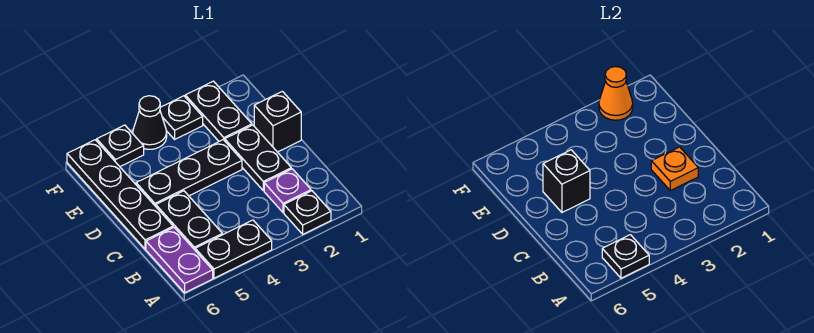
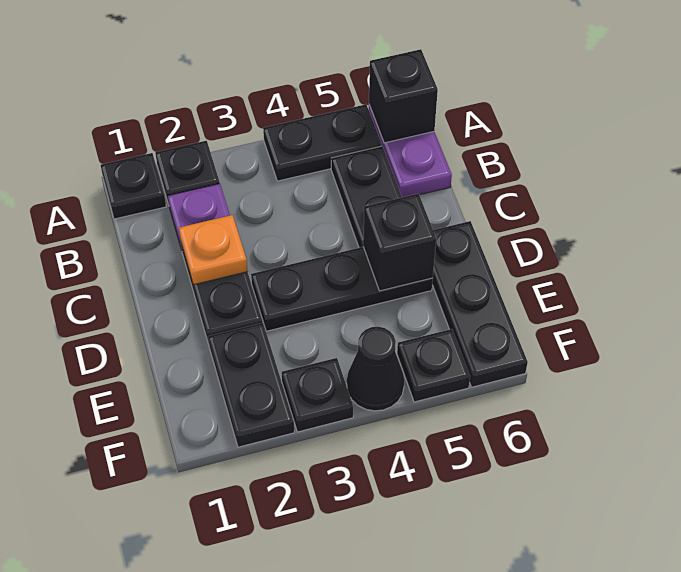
black plate A5 level 2 -> black plate A1 level 1
black plate C6:F6 level 1 -> black plate D6:F6 level 1
black brick D1 level 1 -> black brick A6 level 2
orange cone F2 level 2 -> none

